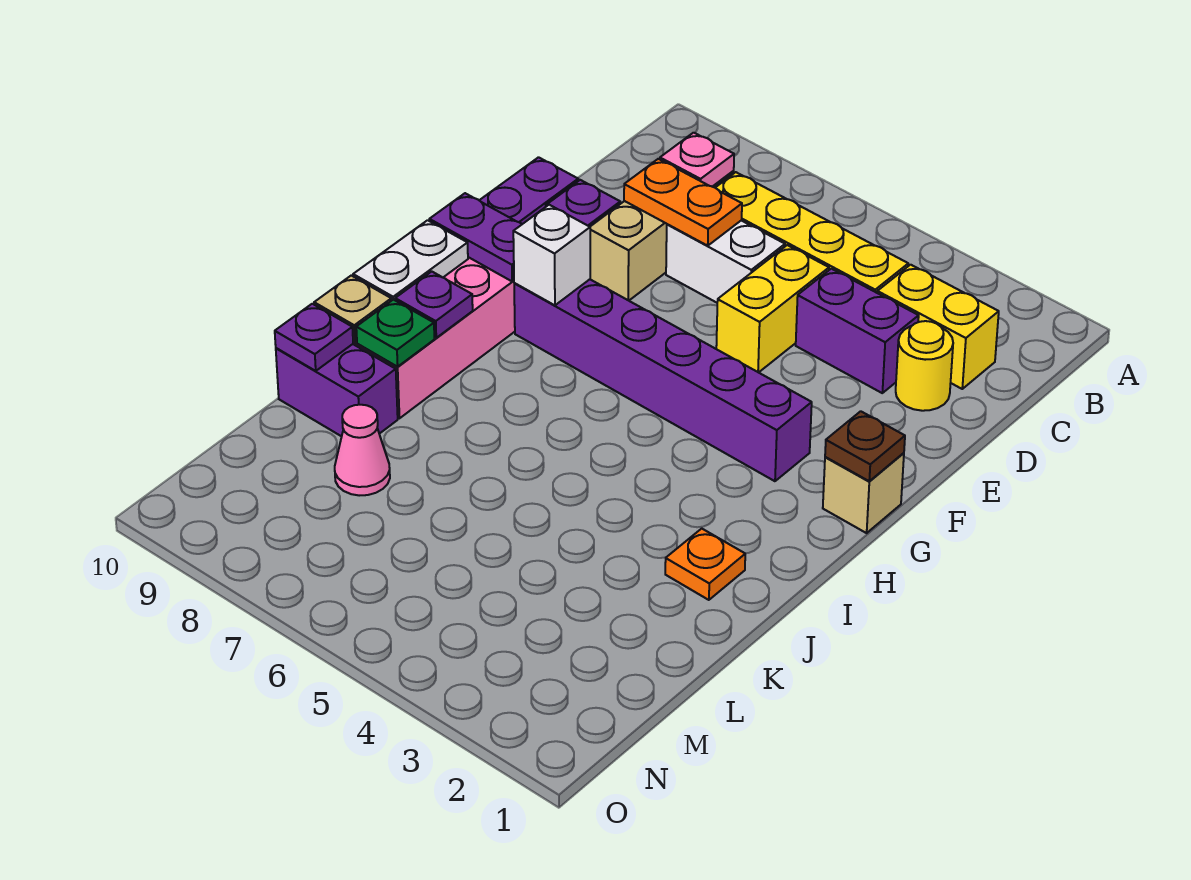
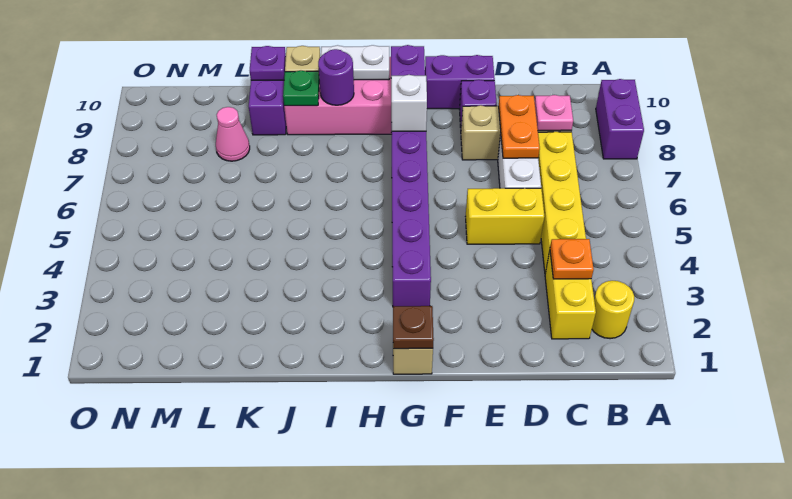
yellow round brick D2 level 1 -> yellow round brick B2 level 1
purple brick D3:D4 level 1 -> purple brick A8:A9 level 1
purple plate I9 level 2 -> purple round brick I9 level 2
orange plate J2 level 1 -> orange plate C3 level 2

